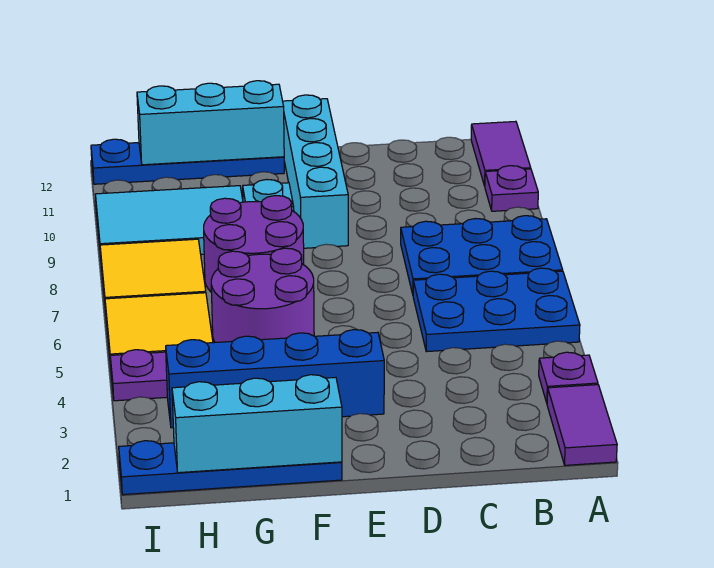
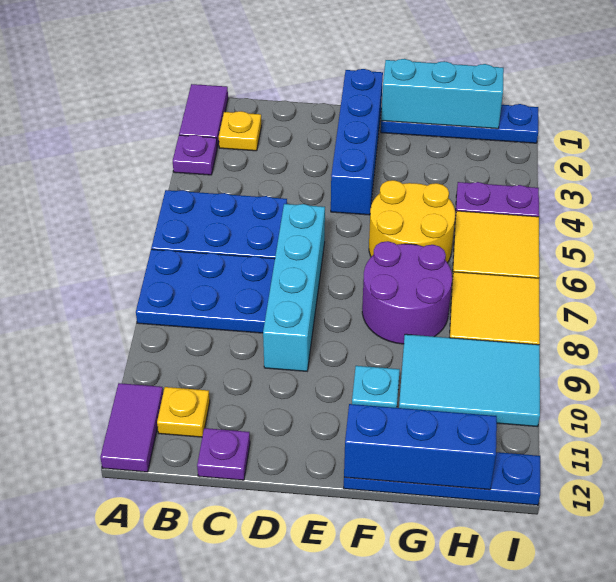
purple plate A10 level 1 -> purple plate C12 level 1
none -> yellow plate B2 level 1
none -> yellow plate B11 level 1
blue brick E3:H3 level 1 -> blue brick E1:E4 level 1
cyan brick E9:E12 level 1 -> cyan brick D6:D9 level 1
purple round brick F5:G6 level 1 -> yellow round brick F5:G6 level 1
cyan brick F12:H12 level 2 -> blue brick F12:H12 level 2

